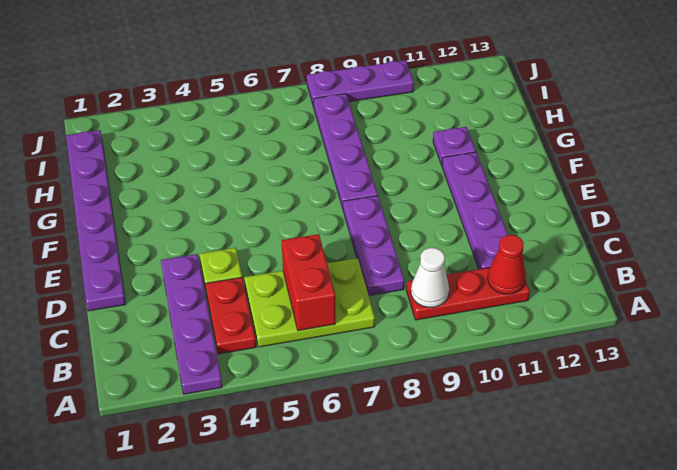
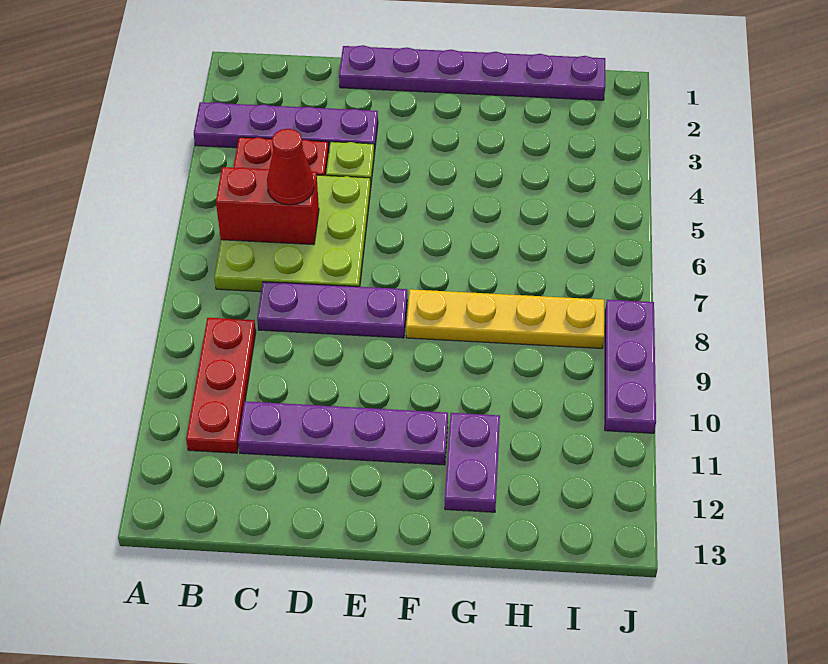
lime plate B5:C7 level 1 -> lime plate B5:D7 level 1
white cone B9 level 2 -> none
red cone B11 level 2 -> red cone C6 level 3
purple plate F8:I8 level 1 -> yellow plate F8:I8 level 1
purple plate G11 level 1 -> purple plate G11:G12 level 1

